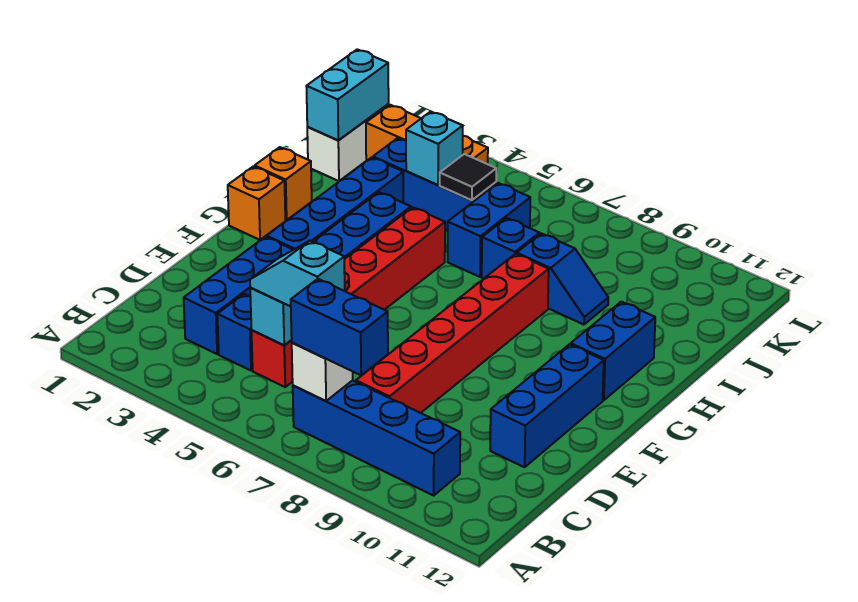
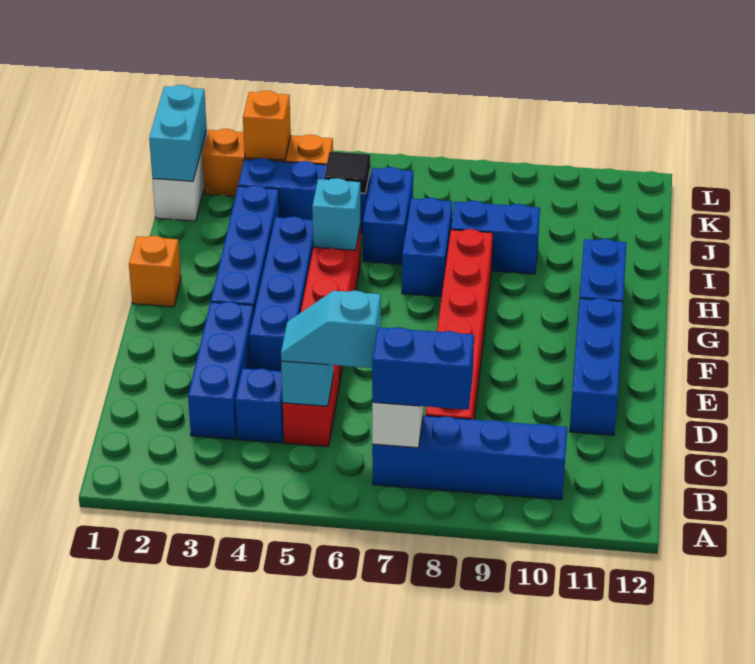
orange brick H1 level 1 -> orange brick K3 level 2
blue brick I7 level 1 -> blue brick H7:I7 level 1
blue slope I8:I9 level 1 top 8 -> blue brick I8:I9 level 1
cyan brick J4 level 2 -> cyan brick H5 level 2

